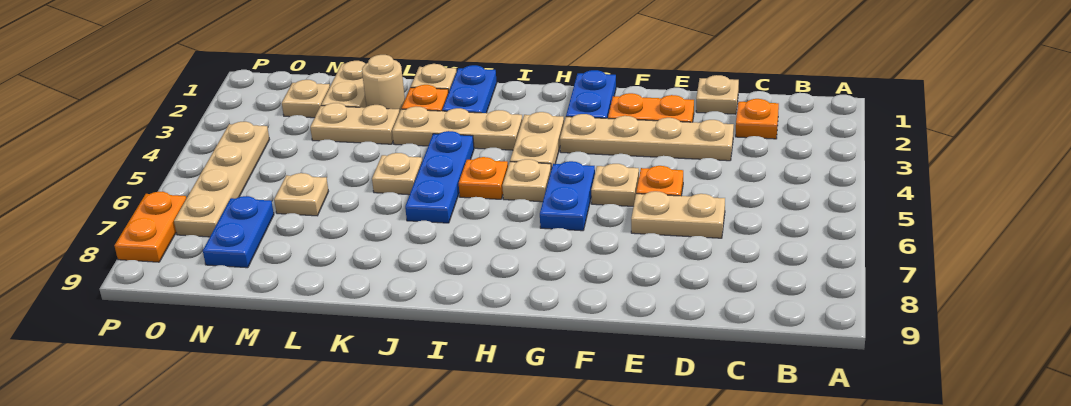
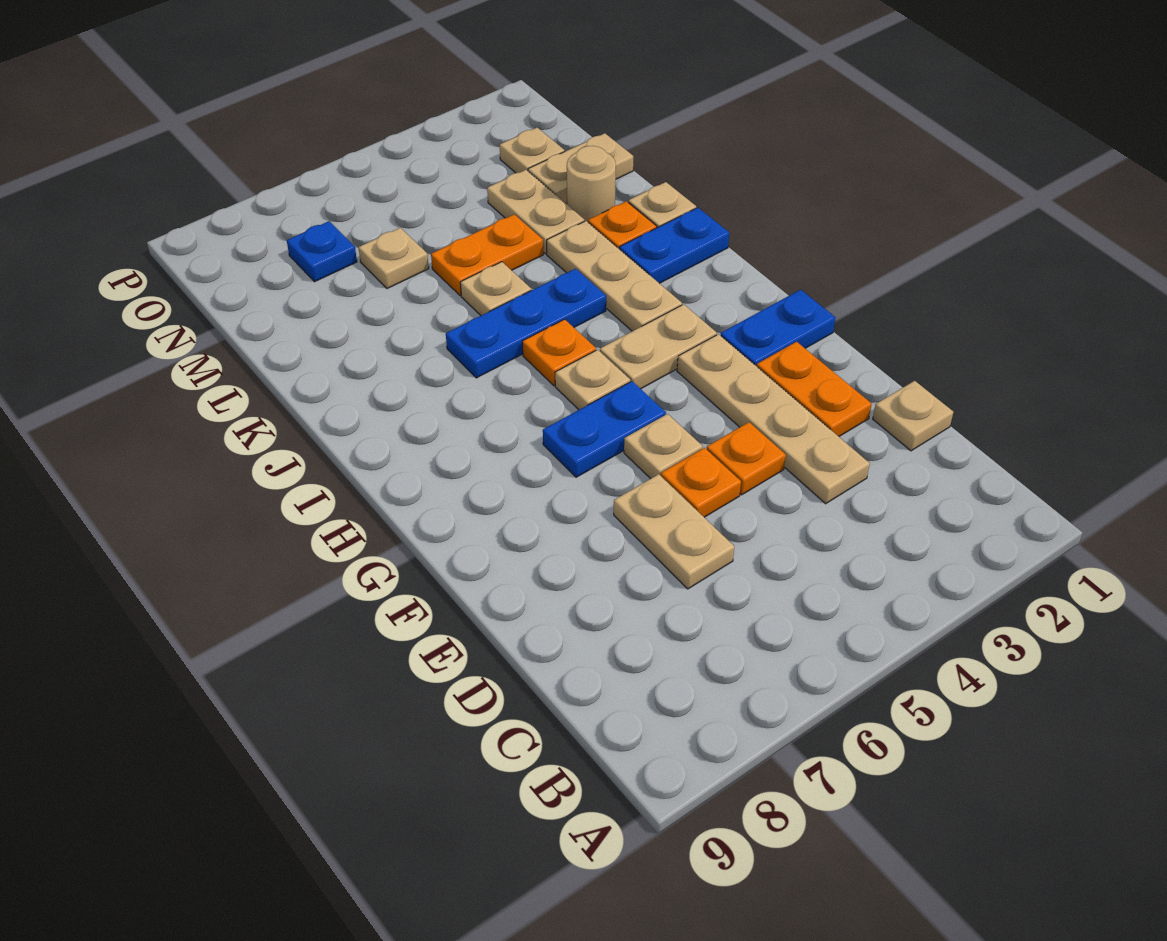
orange plate C2 level 1 -> orange plate E4 level 1
blue plate N7:N8 level 1 -> blue plate N7 level 1
tan plate O4:O7 level 1 -> none
orange plate P7:P8 level 1 -> orange plate L4:L5 level 1

